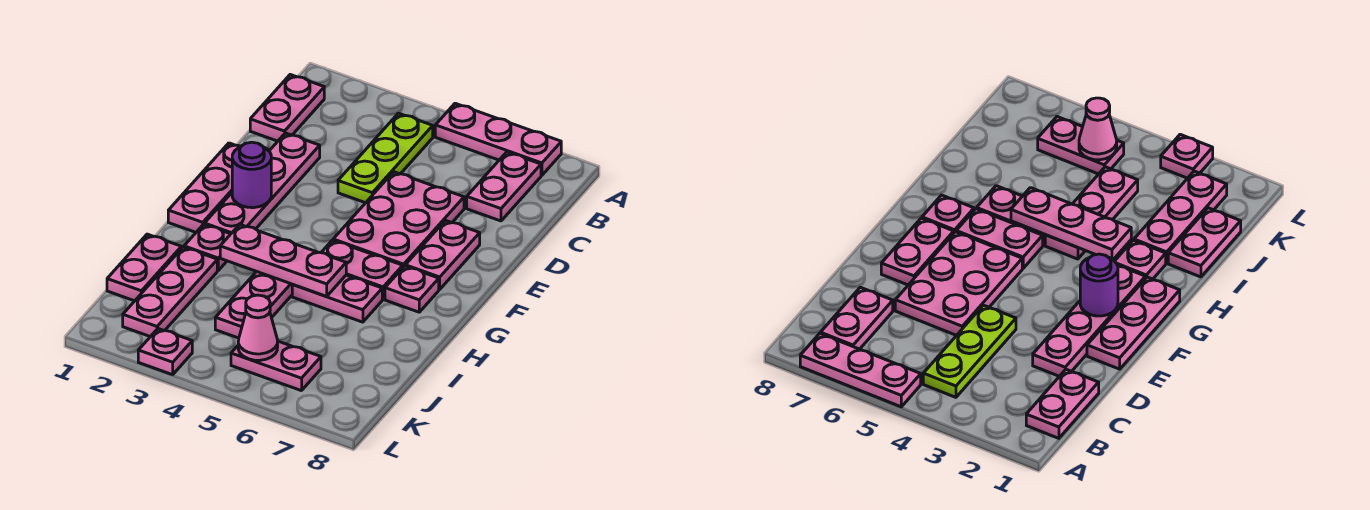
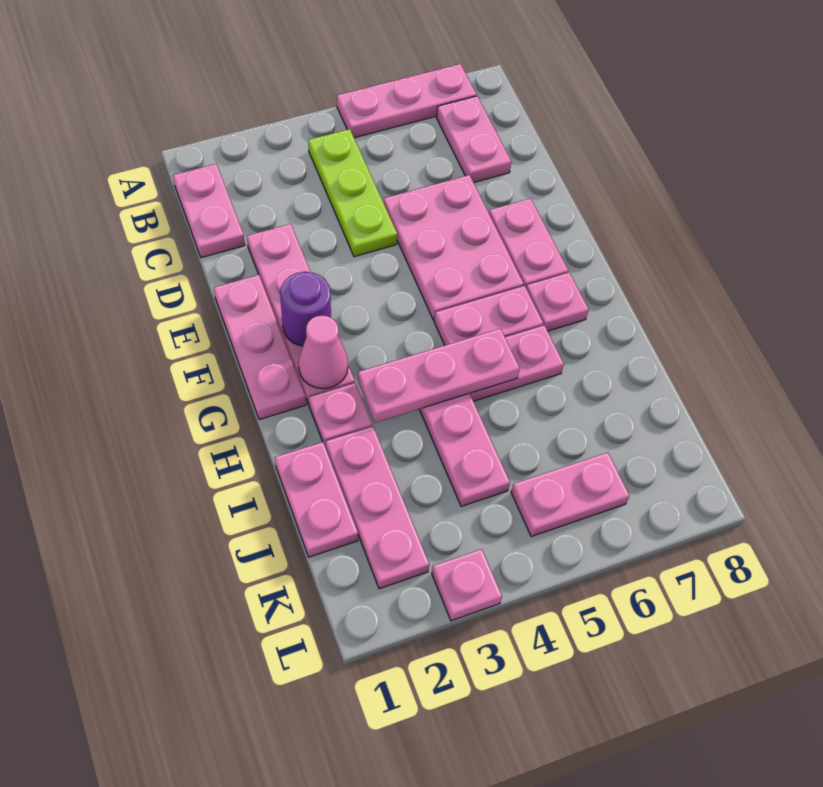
pink cone K5 level 2 -> pink cone G2 level 2

